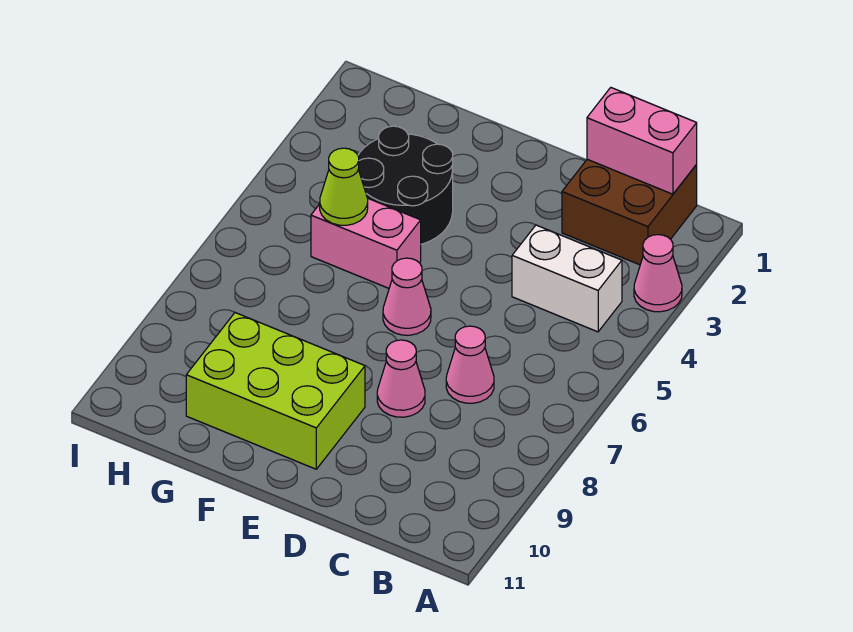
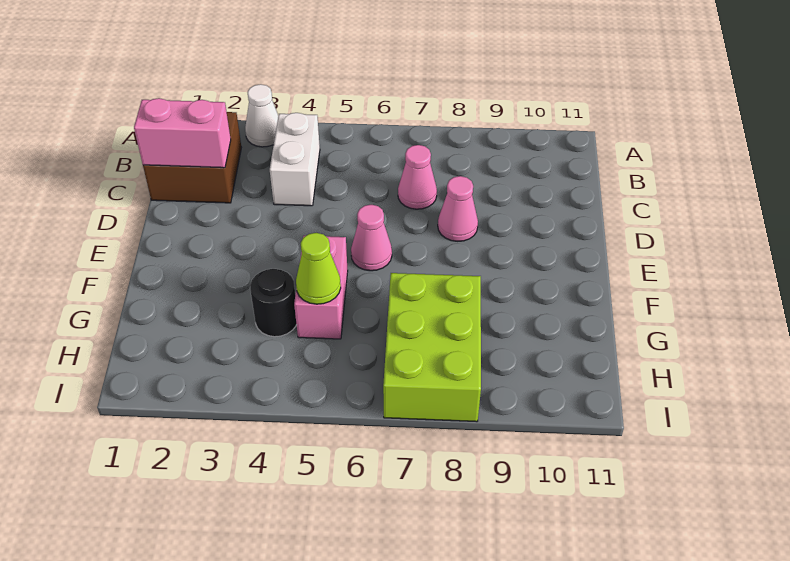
pink cone A3 level 1 -> white cone A3 level 1
pink brick B1:C1 level 2 -> pink brick C1:C2 level 2
lime brick E9:G10 level 1 -> lime brick G7:I8 level 1
black round brick F3:G4 level 1 -> black round brick G4 level 1

